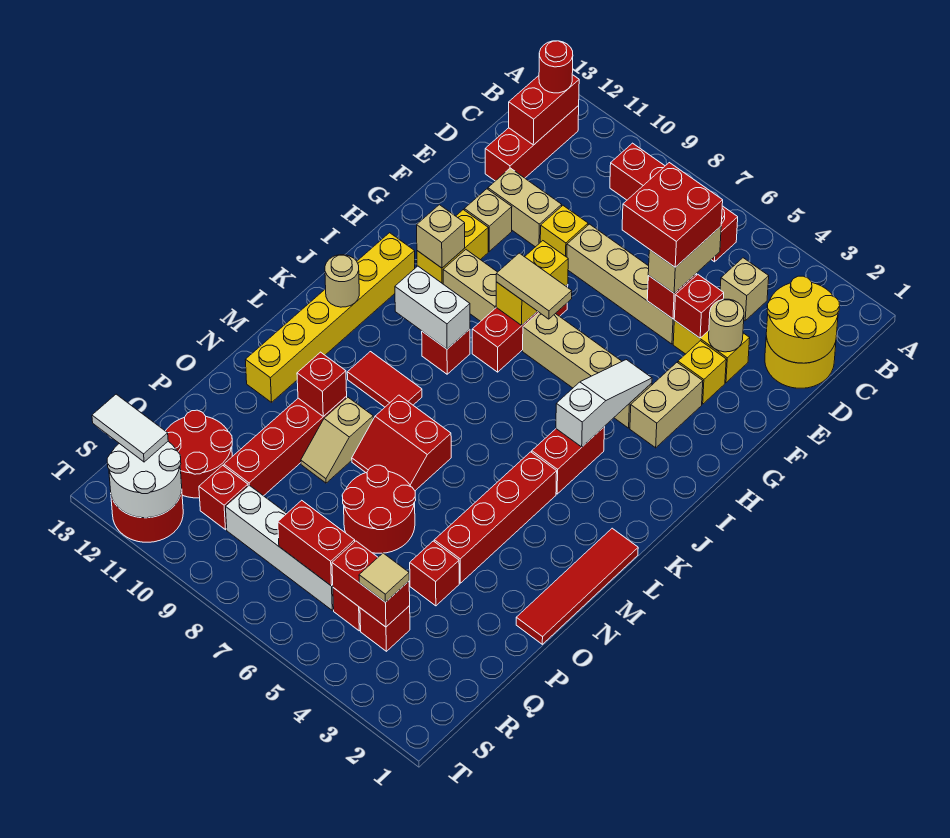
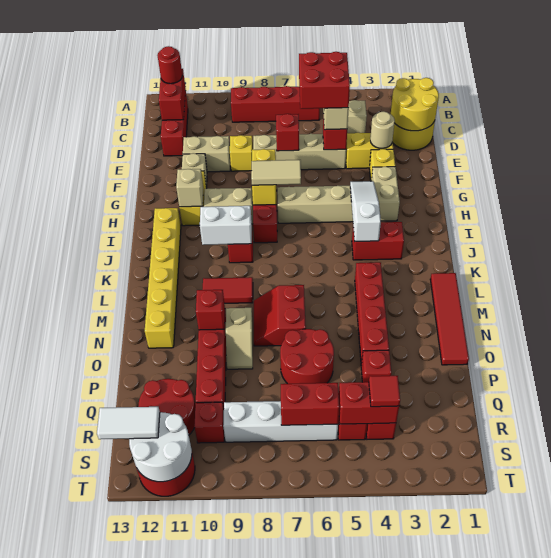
red brick E4 level 2 -> red brick E7 level 2
red brick J4:K4 level 1 -> red brick J3:J4 level 1
tan round brick K12 level 2 -> none
red slope M7:N8 level 1 top M -> red slope M7:N8 level 1 top 7
tan tile R4 level 3 -> red tile R4 level 3

